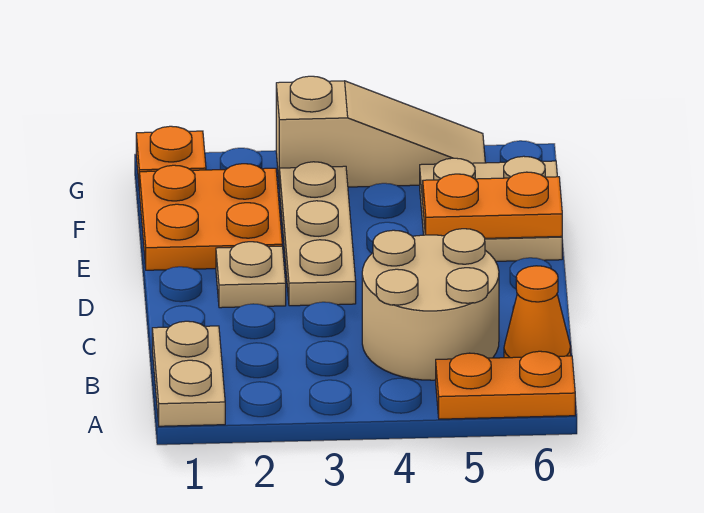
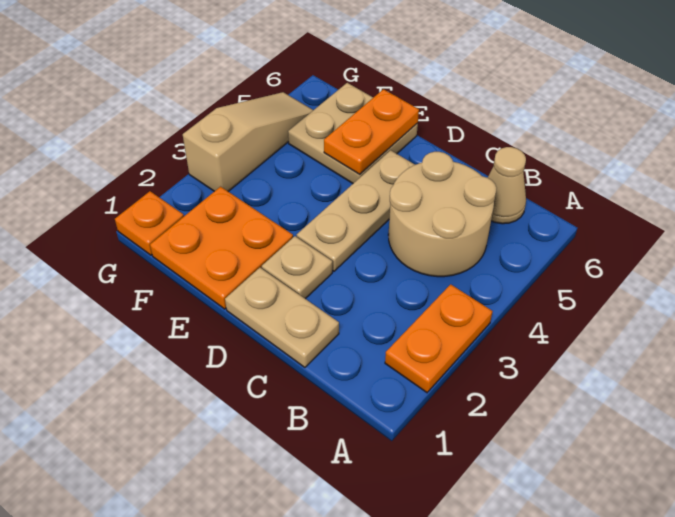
tan plate A1:B1 level 1 -> tan plate C1:D1 level 1
orange plate A5:A6 level 1 -> orange plate A2:A3 level 1
orange cone B6 level 1 -> tan cone B6 level 1
tan plate D3:F3 level 1 -> tan plate D3:D5 level 1

